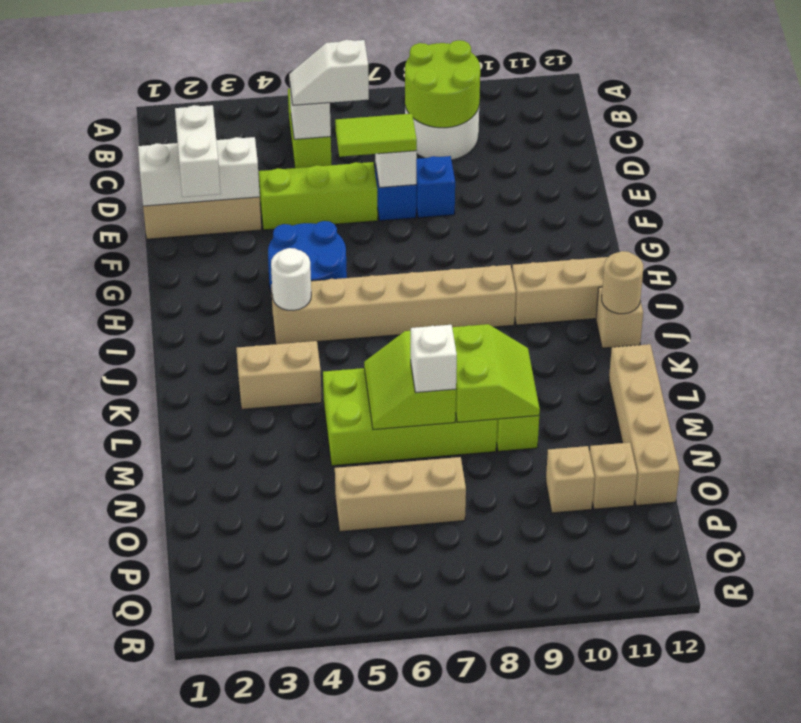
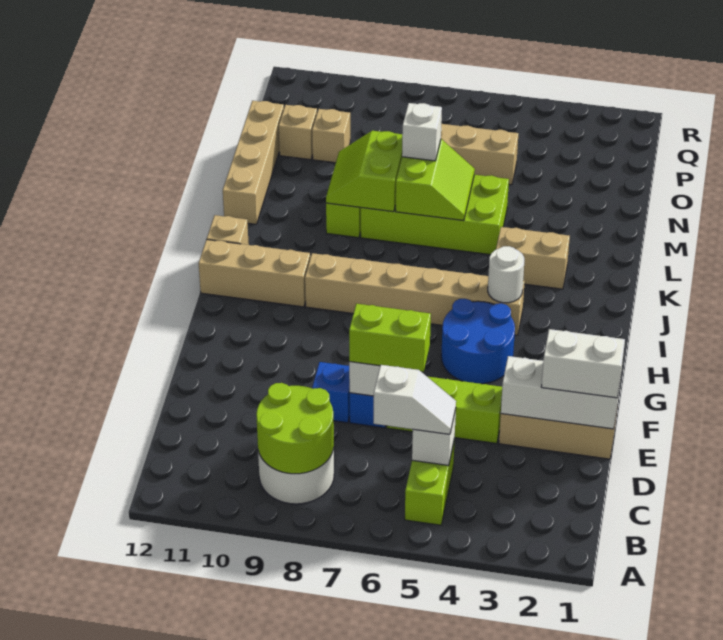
white brick E2:F2 level 3 -> white brick E1:E2 level 3
lime tile E6:E7 level 3 -> lime brick E6:E7 level 3
tan round brick J12 level 2 -> none

